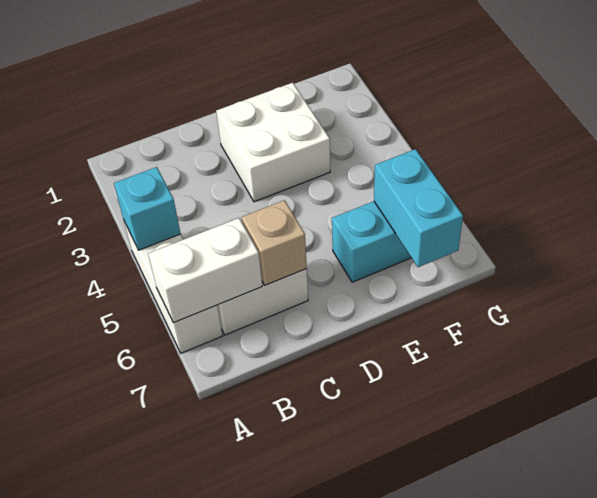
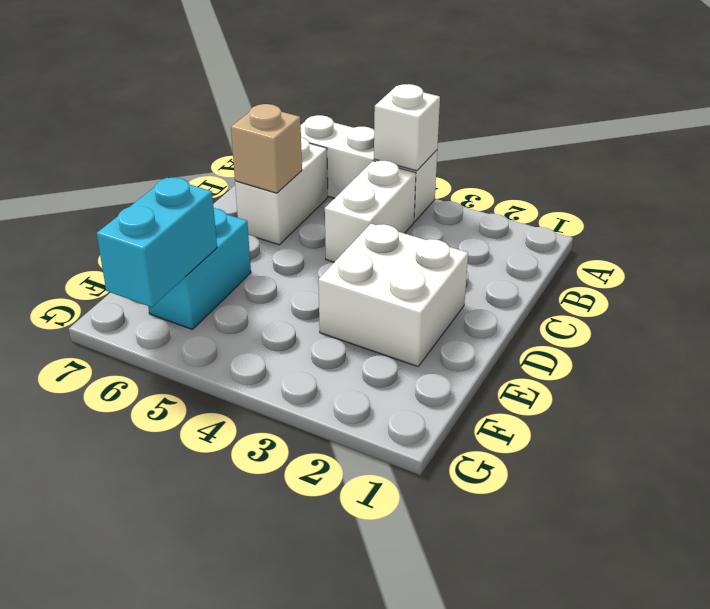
cyan brick A4 level 2 -> white brick A4 level 2
white brick A6:B6 level 2 -> white brick B4:C4 level 1
cyan brick F6:F7 level 2 -> cyan brick F6:G6 level 2

